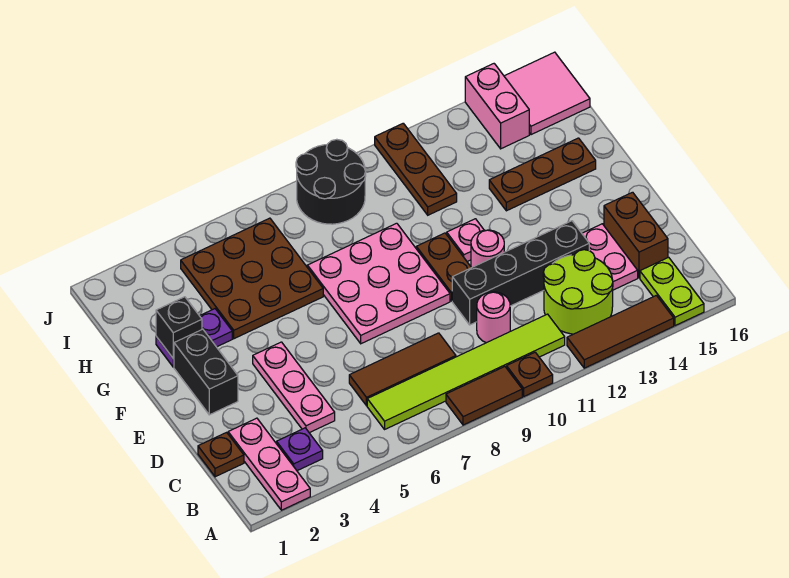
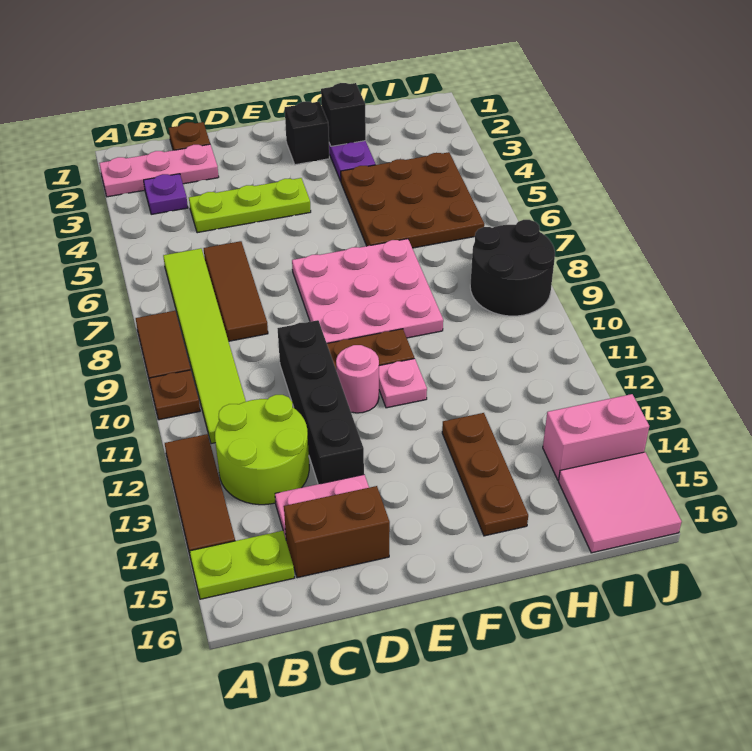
pink plate C4:E4 level 1 -> lime plate C4:E4 level 1
pink round brick C10 level 1 -> none
black brick E2:F2 level 1 -> black brick F2 level 1
brown plate H11:J11 level 1 -> none

